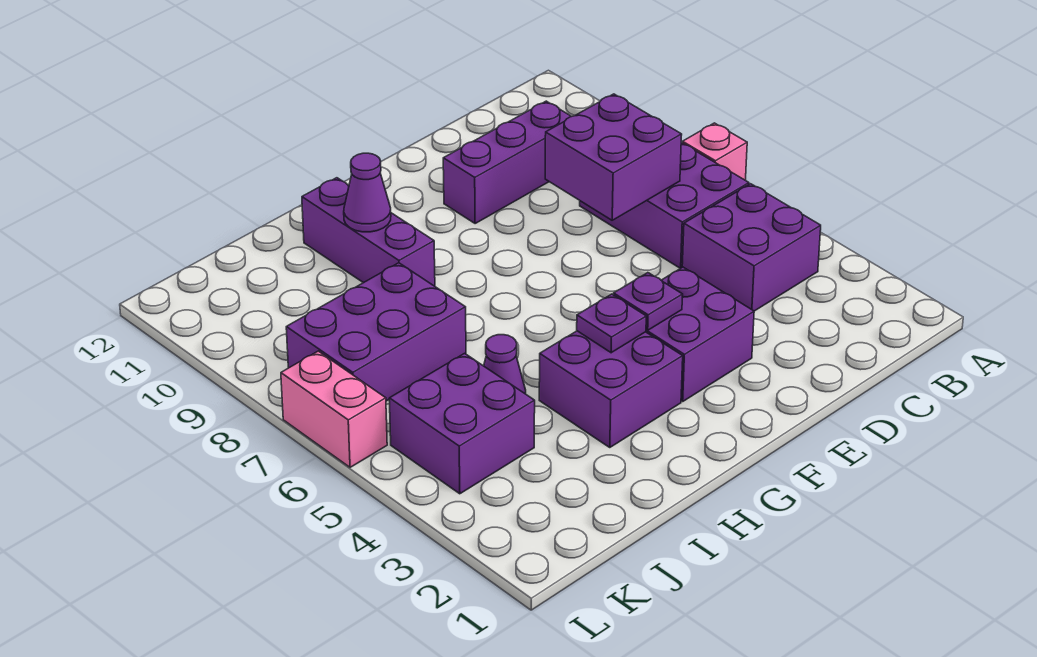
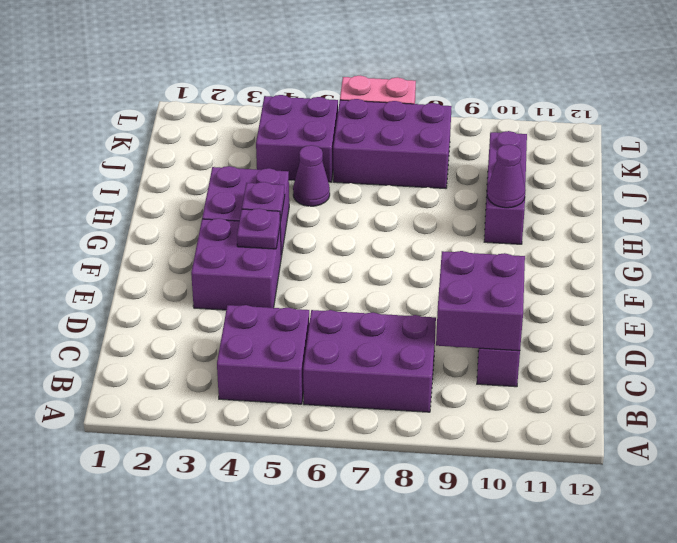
pink brick A7 level 1 -> none
purple brick C7:D8 level 2 -> purple brick C9:D10 level 2
purple brick H9:H11 level 1 -> purple brick H10:J10 level 1
purple brick I7:K8 level 1 -> purple brick J6:K8 level 1

